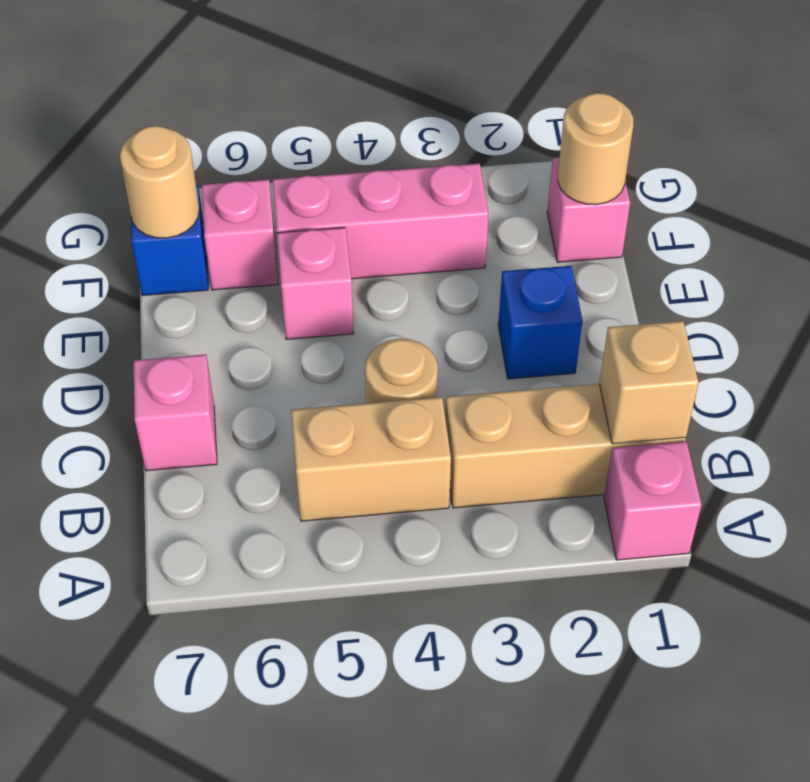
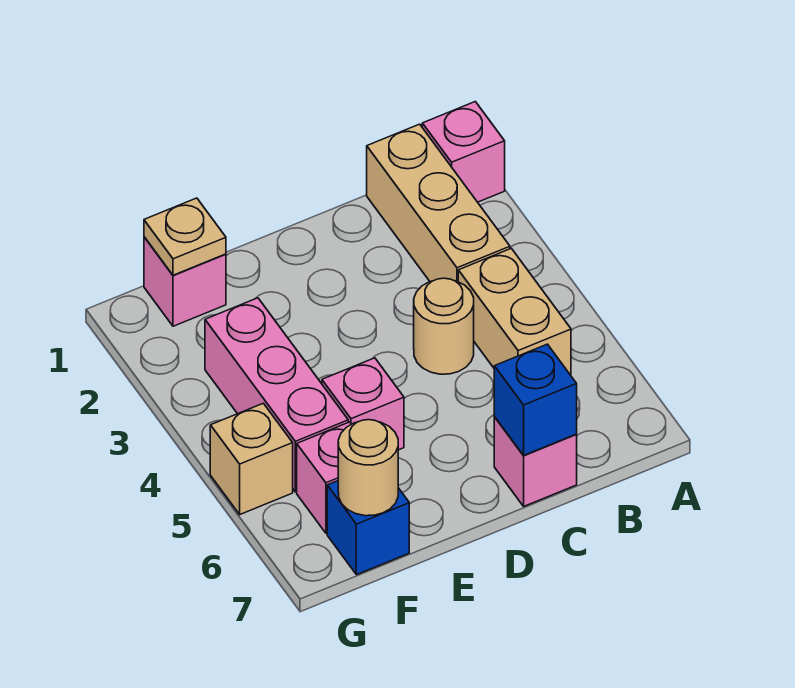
tan brick B1 level 2 -> tan brick G5 level 1
blue brick D2 level 1 -> blue brick C7 level 2
tan round brick F1 level 2 -> tan plate F1 level 2

